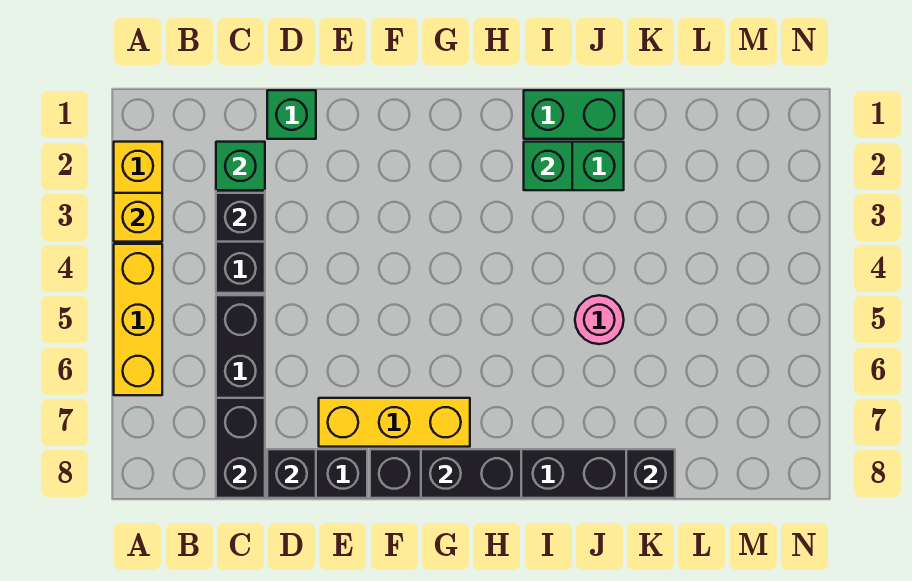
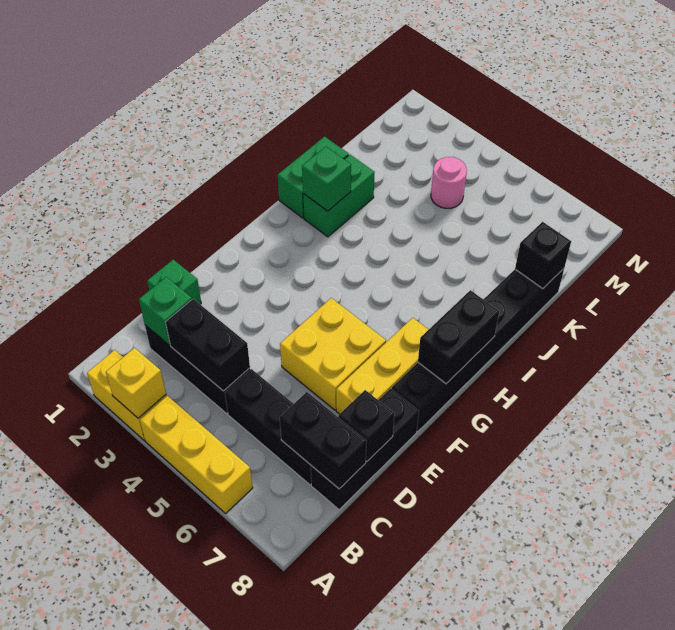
black brick C3 level 2 -> black brick C3:C4 level 2
none -> yellow brick E5:F6 level 1
pink round brick J5 level 1 -> pink round brick L4 level 1

